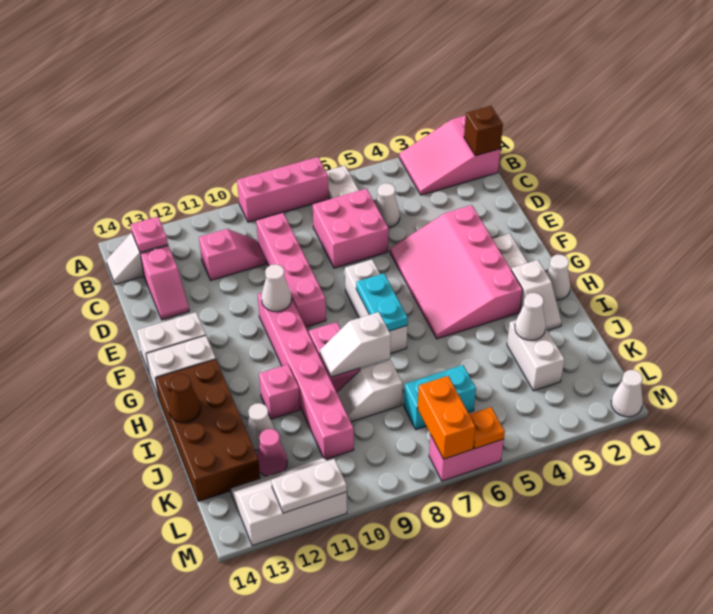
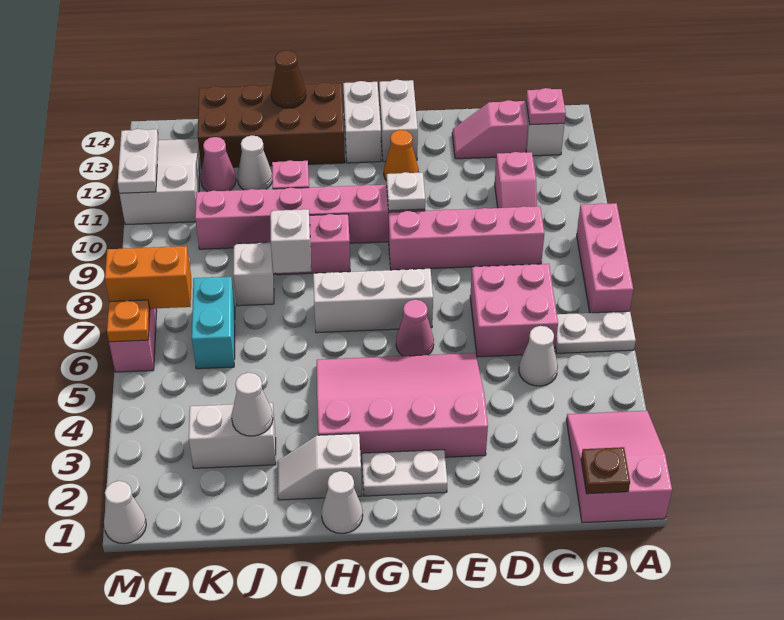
brown brick B1 level 2 -> brown plate B1 level 2
none -> pink cone F6 level 1
white cone F10 level 2 -> white plate F10 level 2
none -> orange cone F12 level 1
cyan plate G7:H7 level 2 -> none
white slope L11:M13 level 1 top M -> white slope L11:M13 level 1 top 11

